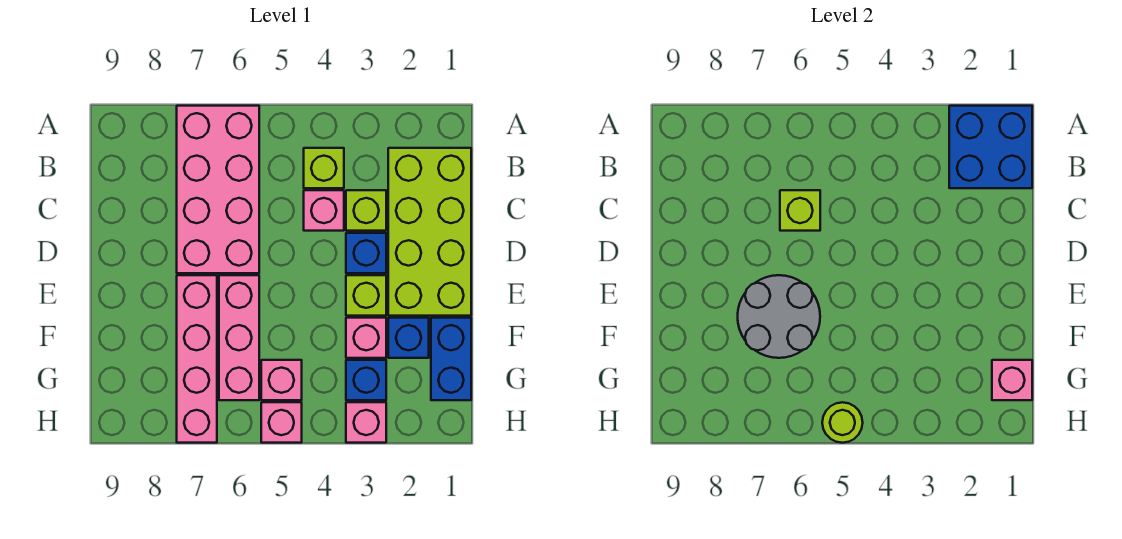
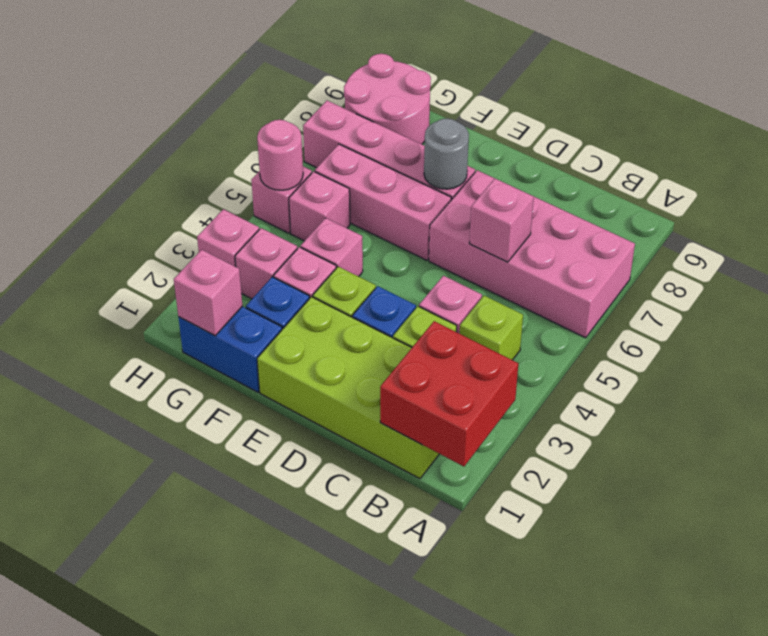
blue brick A1:B2 level 2 -> red brick A1:B2 level 2
lime brick C6 level 2 -> pink brick C6 level 2
grey round brick E6:F7 level 2 -> grey round brick E7 level 2
none -> pink brick F4 level 1
blue brick G3 level 1 -> pink brick G3 level 1
none -> pink round brick G8:H9 level 1
lime round brick H5 level 2 -> pink round brick H5 level 2

